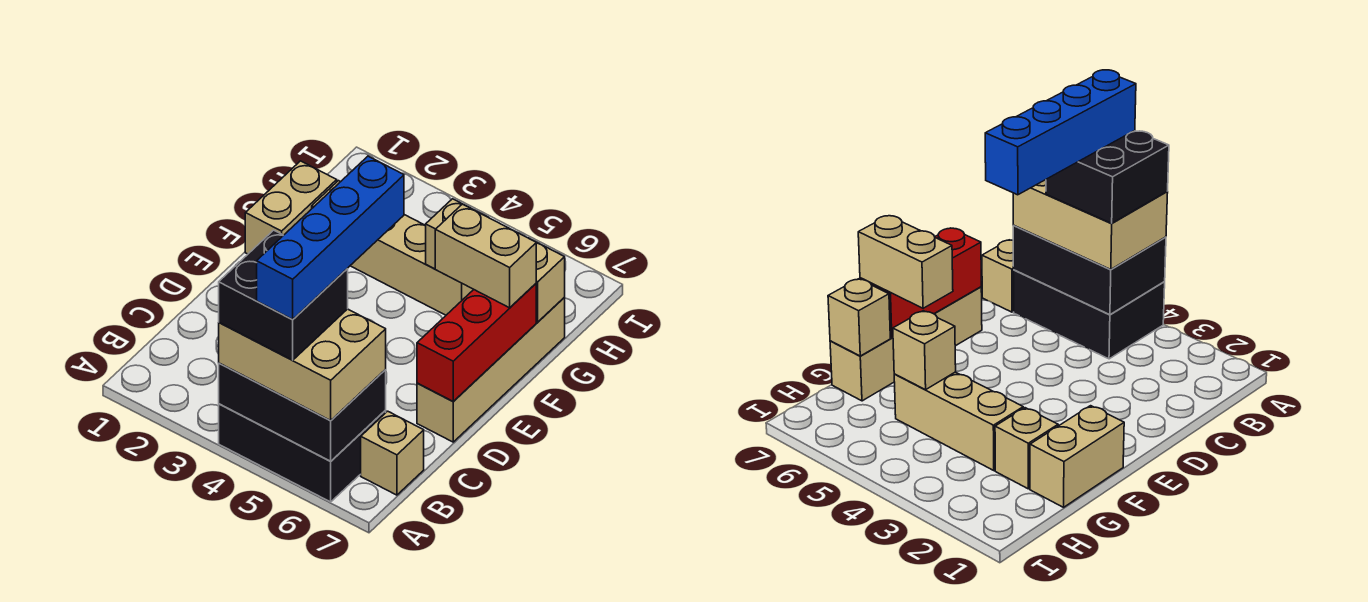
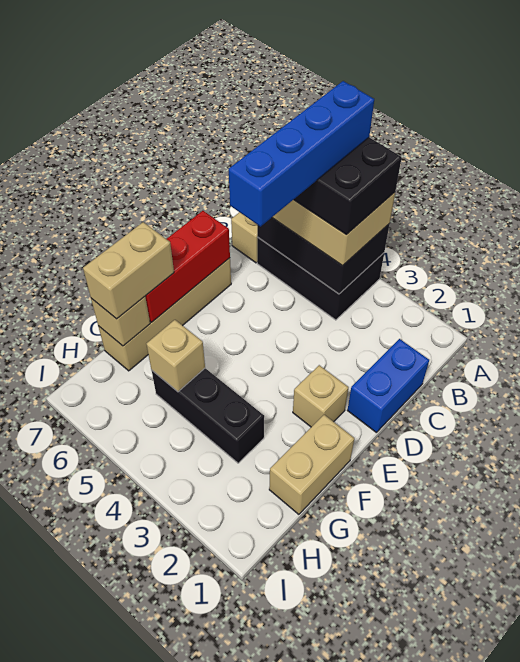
none -> blue brick C1:D1 level 1
tan brick F6:F7 level 3 -> tan brick F7:G7 level 3
tan brick G2 level 1 -> tan brick E2 level 1
tan brick G3:G5 level 1 -> black brick G3:G5 level 1

